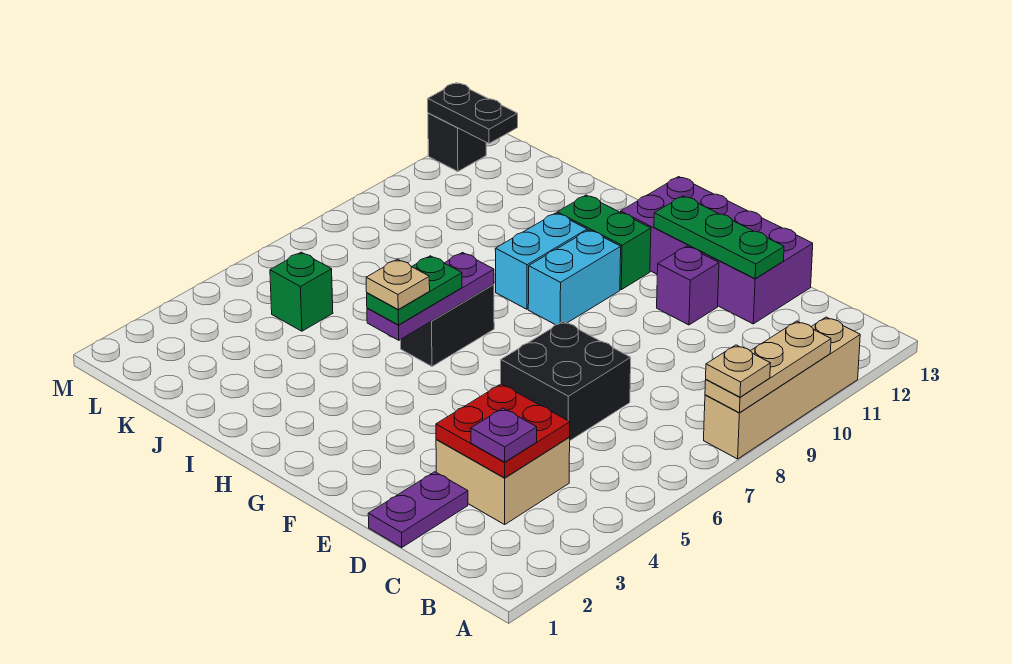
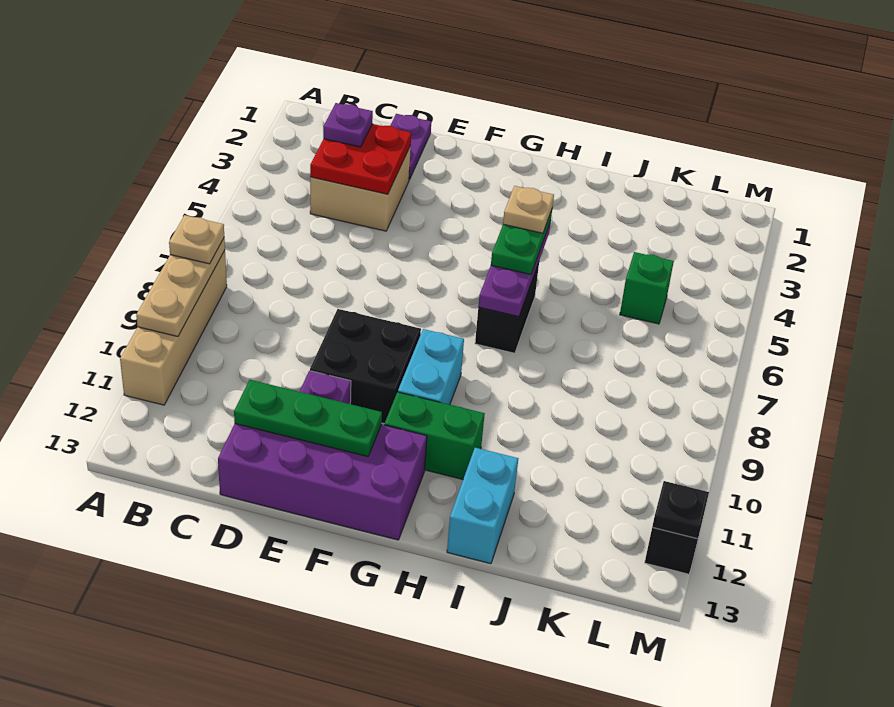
black brick D6:E7 level 1 -> black brick E9:F10 level 1
cyan brick H9:H10 level 1 -> cyan brick I12:I13 level 1
black plate L12:M12 level 2 -> black plate M12 level 2

